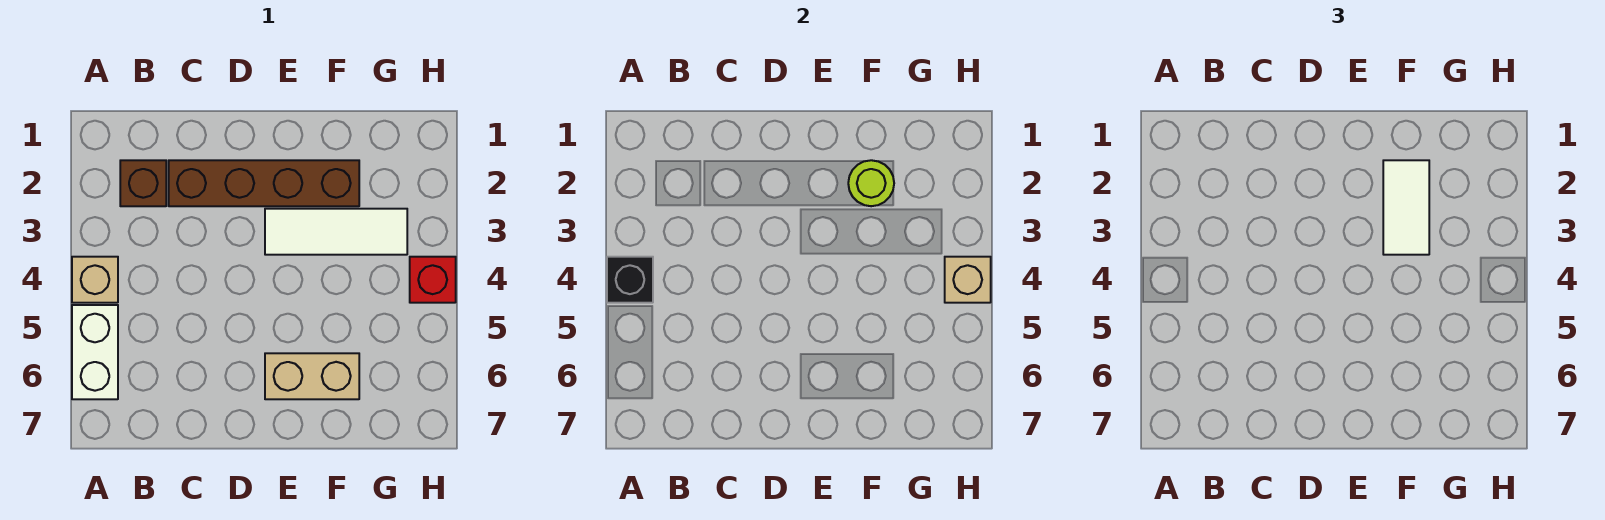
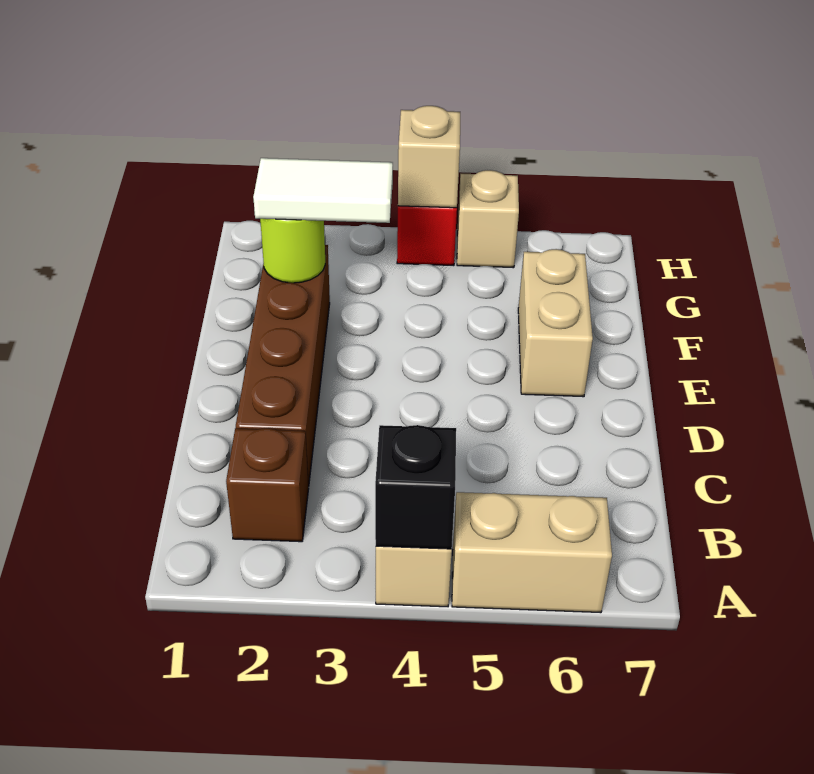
white brick A5:A6 level 1 -> tan brick A5:A6 level 1
white tile E3:G3 level 1 -> none
none -> tan brick H5 level 1

